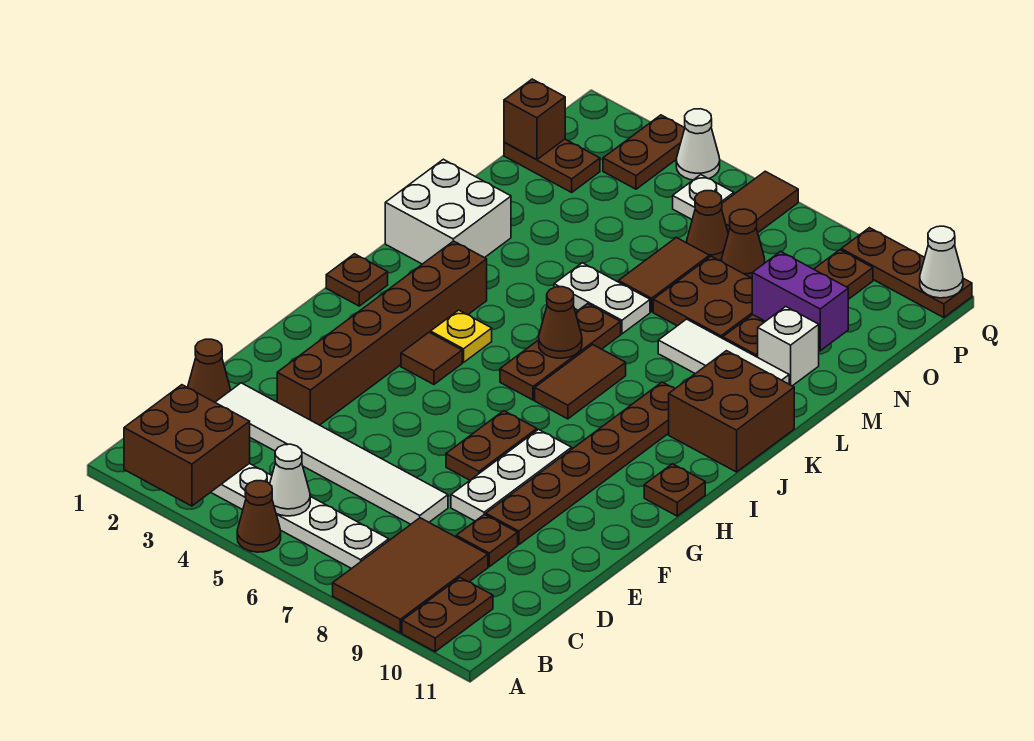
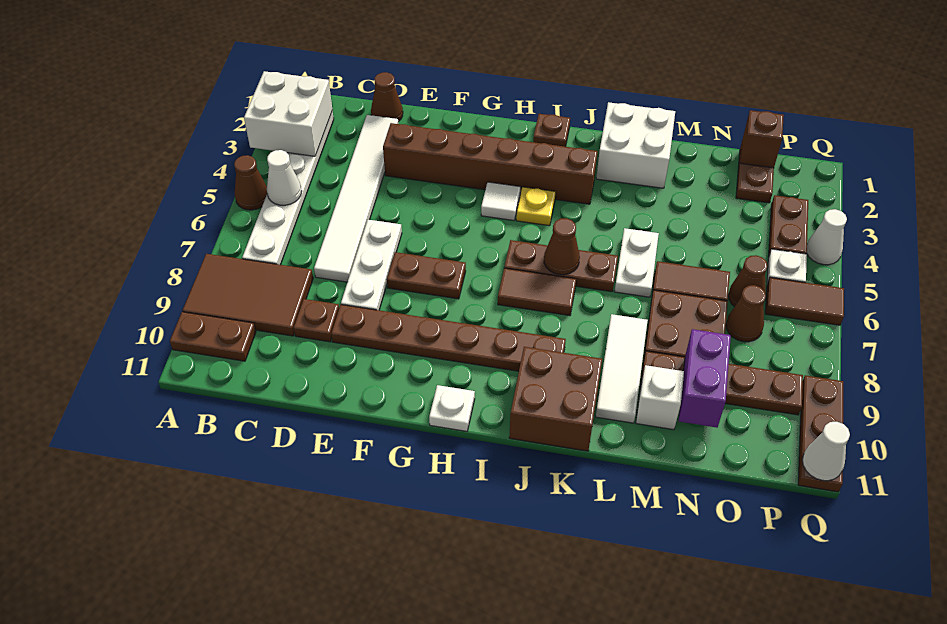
brown brick A2:B3 level 2 -> white brick A2:B3 level 2
white plate E8:G8 level 1 -> white plate E6:E8 level 1
brown tile H4 level 1 -> white tile H4 level 1
brown plate H11 level 1 -> white plate H11 level 1
brown plate P3:Q3 level 1 -> brown plate P3:P4 level 1

